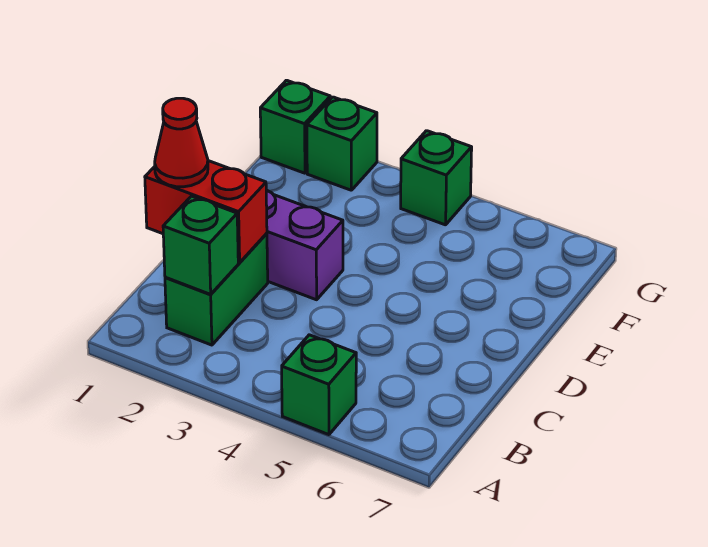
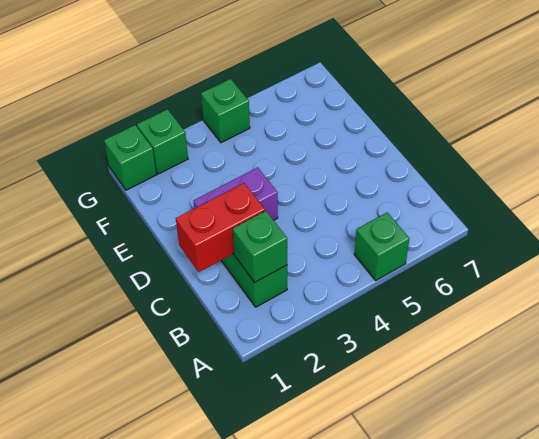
red cone C1 level 3 -> none

